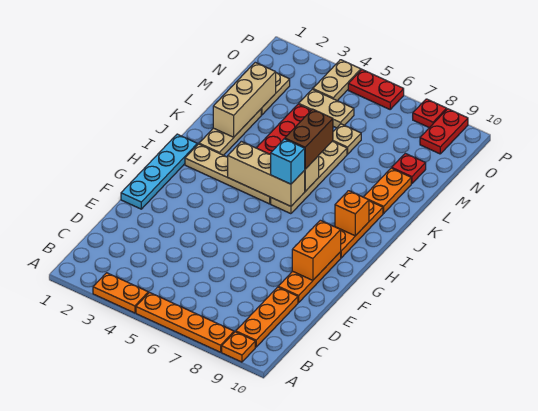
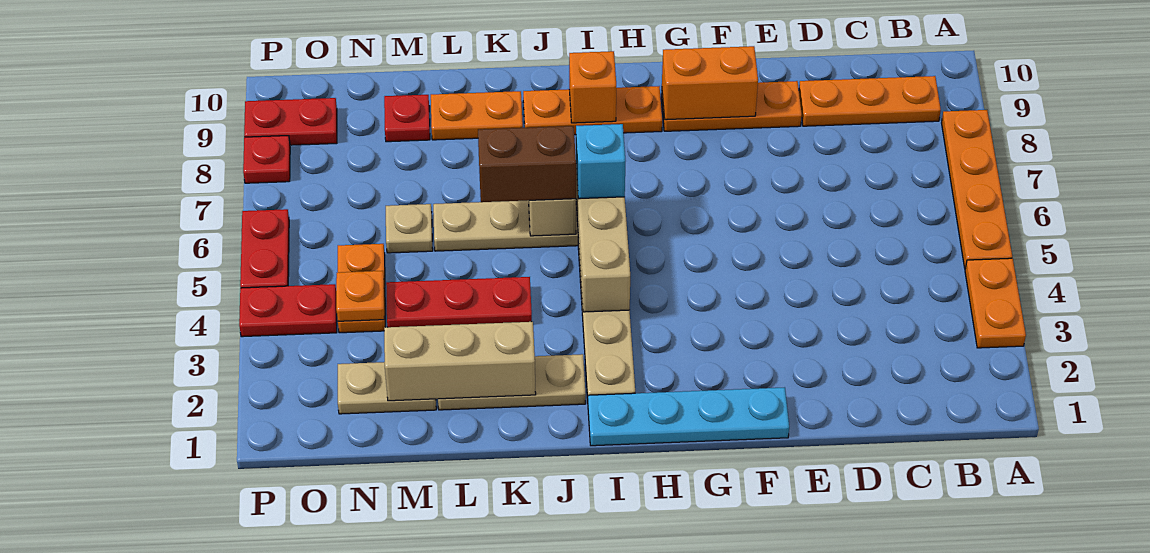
orange plate A9 level 1 -> orange plate N4 level 2
tan plate N4:N5 level 1 -> orange plate N4:N5 level 1
tan plate O4:P4 level 1 -> red plate O4:P4 level 1

